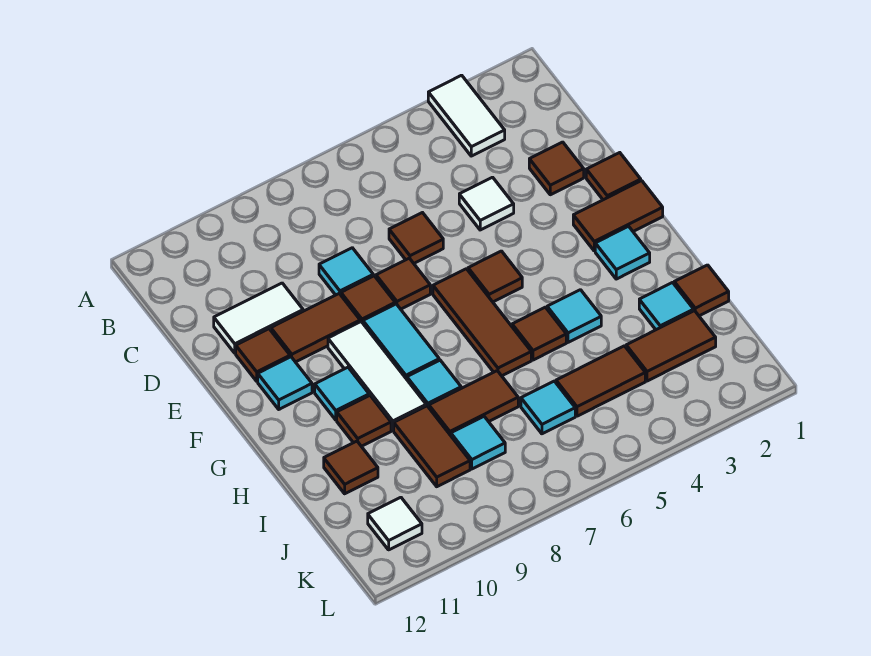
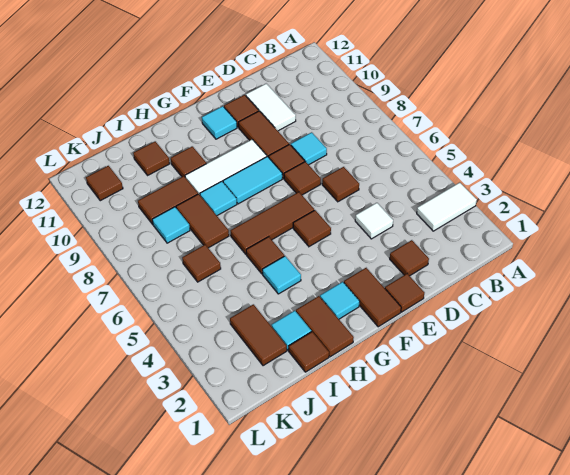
cyan tile G10 level 1 -> none
brown tile J4:J5 level 1 -> brown tile H1:H2 level 1
cyan tile J6 level 1 -> brown tile J6 level 1
white tile K11 level 1 -> brown tile K11 level 1

